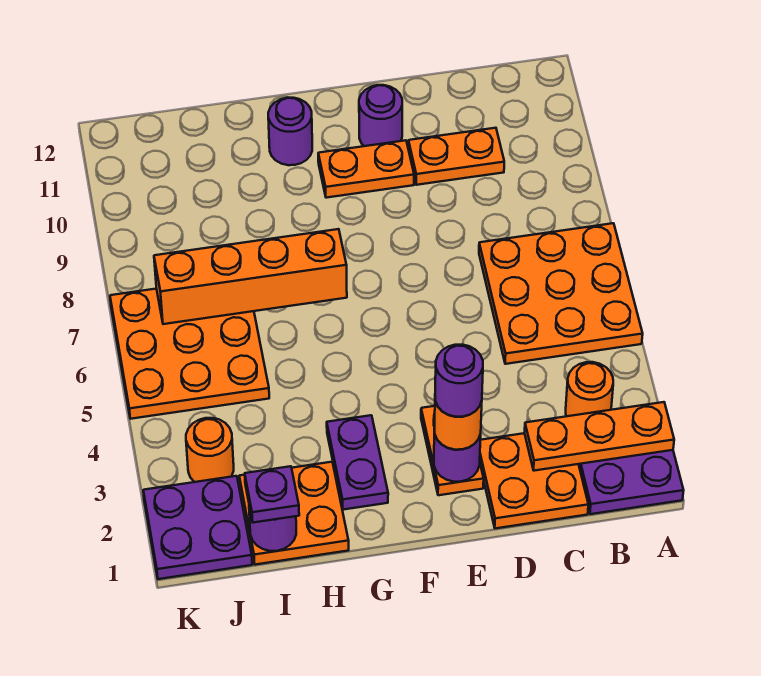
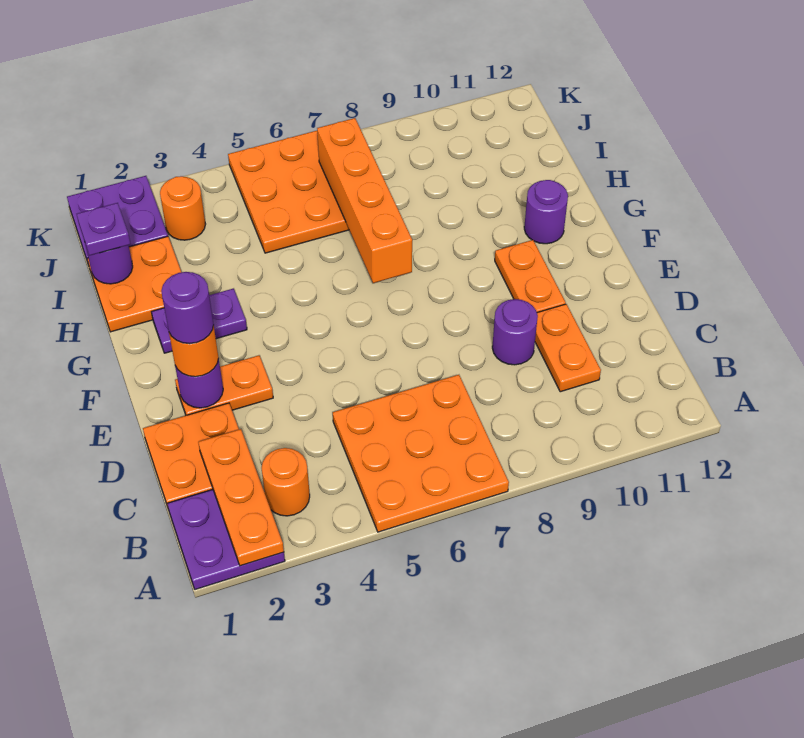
purple round brick E11 level 1 -> purple round brick D9 level 1

